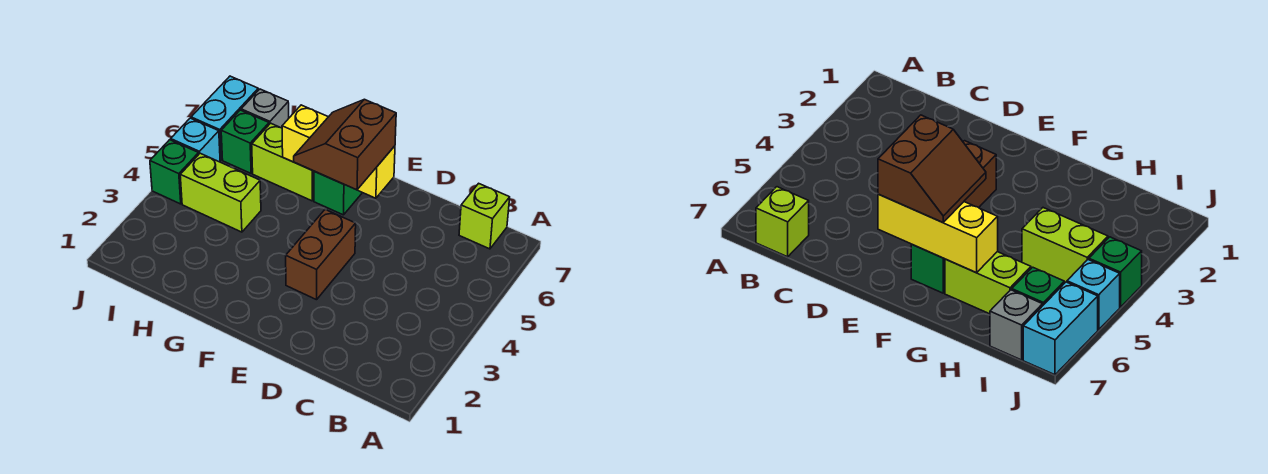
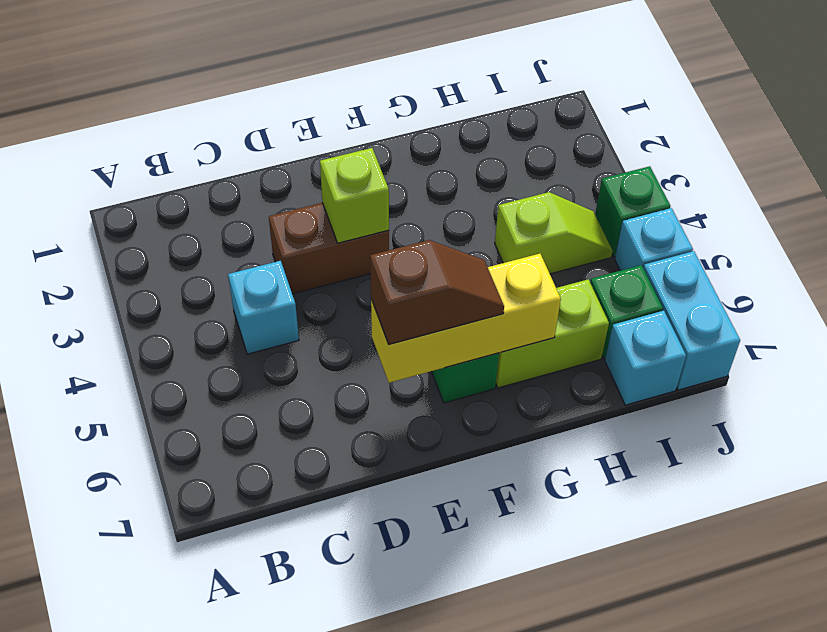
lime brick B7 level 1 -> lime brick E3 level 2
none -> cyan brick C4 level 1
brown brick E3:E4 level 1 -> brown brick D3:E3 level 1
brown slope E5:F6 level 3 top E -> brown slope E6:F6 level 3 top E
lime brick H4:I4 level 1 -> lime slope H4:I4 level 1 top H
grey brick I7 level 1 -> cyan brick I7 level 1

